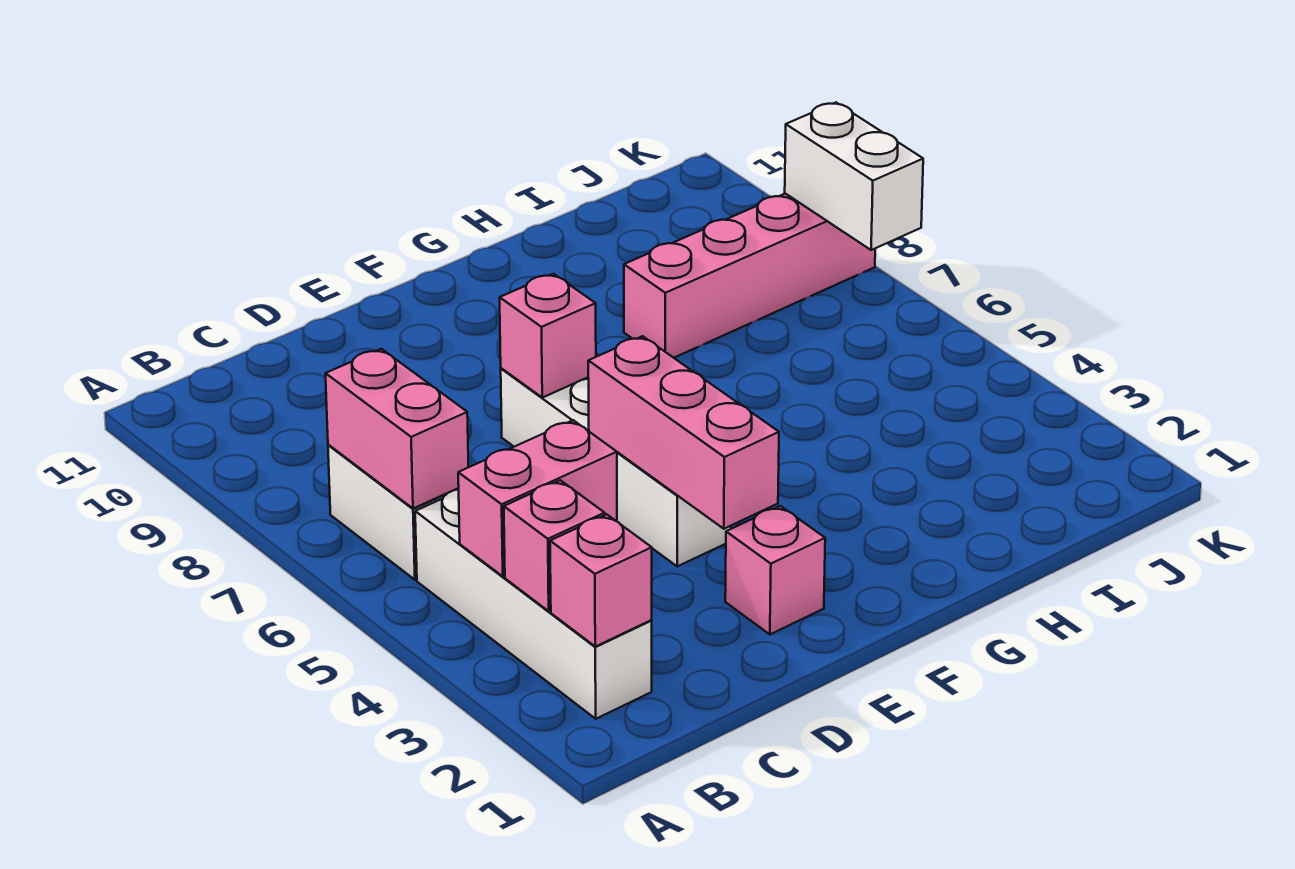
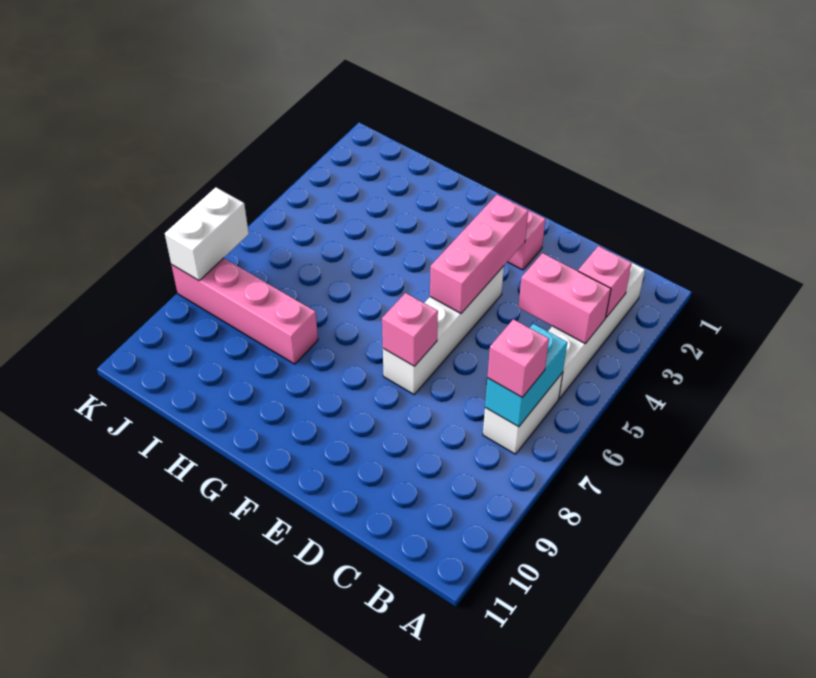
pink brick B2 level 2 -> pink brick B7 level 3
pink brick B6:B7 level 2 -> cyan brick B6:B7 level 2

